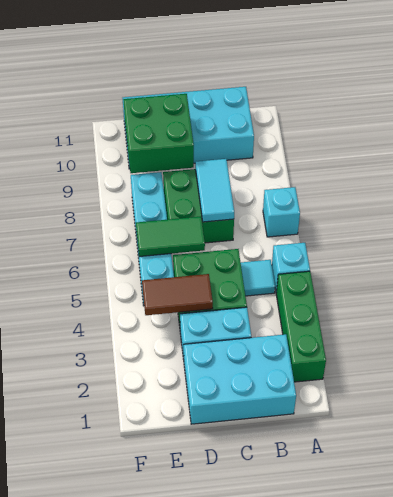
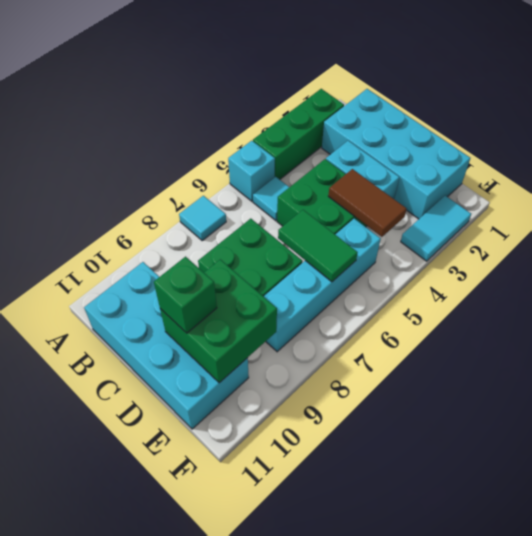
cyan brick A7 level 1 -> cyan tile A7 level 1
cyan brick B1:D2 level 1 -> cyan brick B1:E2 level 1
cyan tile C7:C8 level 2 -> cyan tile F2:F3 level 1
none -> green brick D10 level 3

